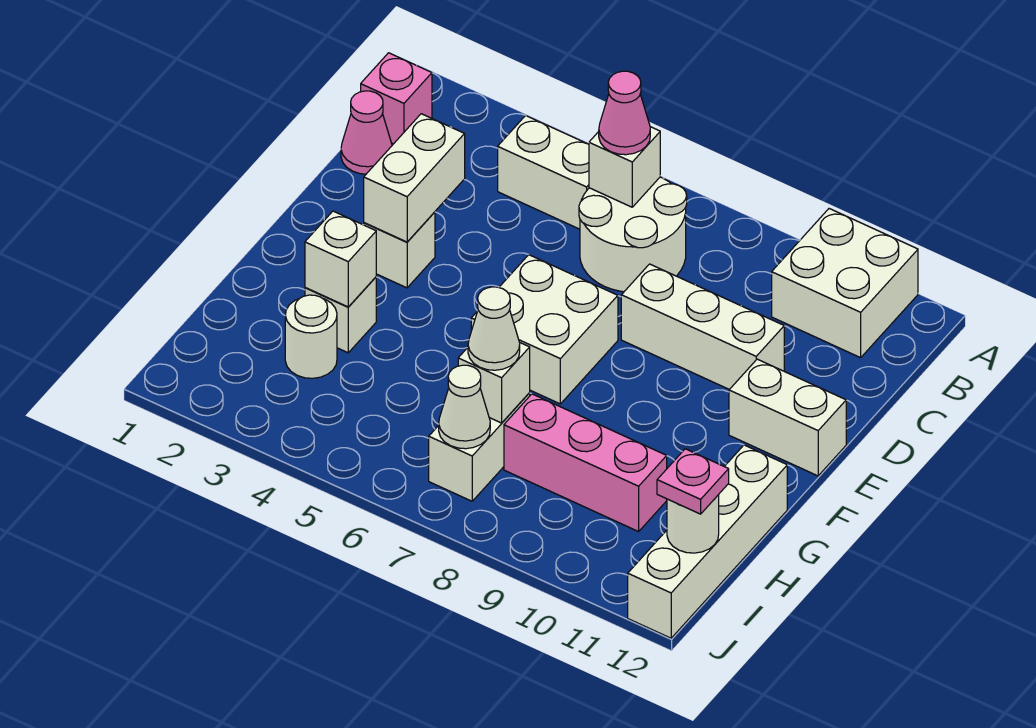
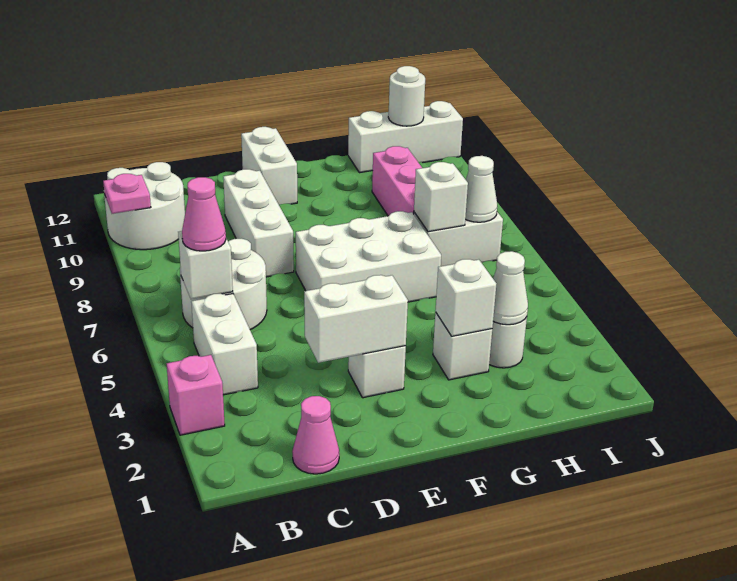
white brick A10:B11 level 1 -> white round brick A10:B11 level 1
pink brick B1 level 1 -> pink brick A3 level 1
white brick E6:F7 level 1 -> white brick E6:G7 level 1
white brick G12:J12 level 1 -> white brick H12:J12 level 1
white cone H7 level 3 -> white cone H3 level 2
pink plate I12 level 3 -> pink plate A10 level 2

